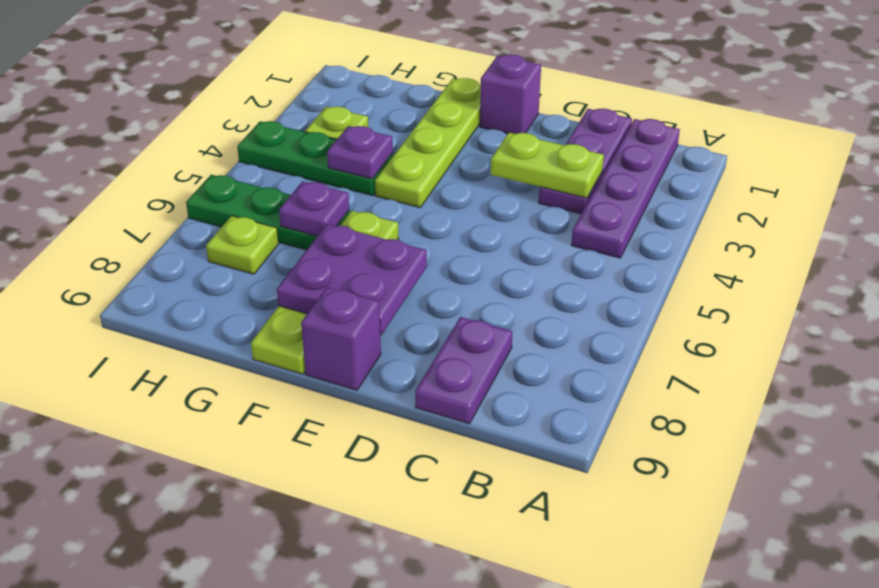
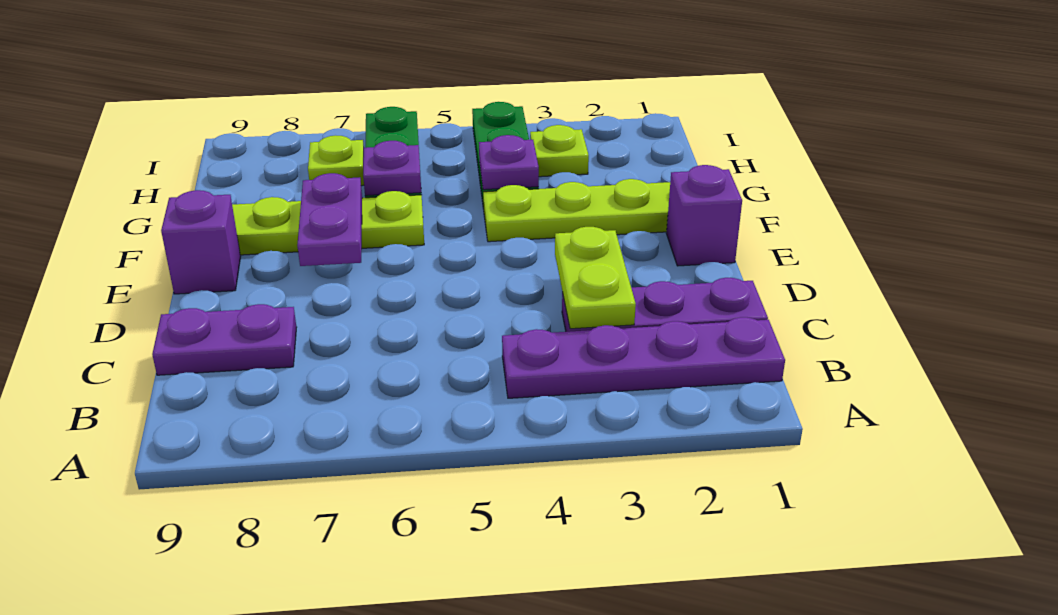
purple plate E7:F8 level 2 -> purple plate E7:F7 level 2

